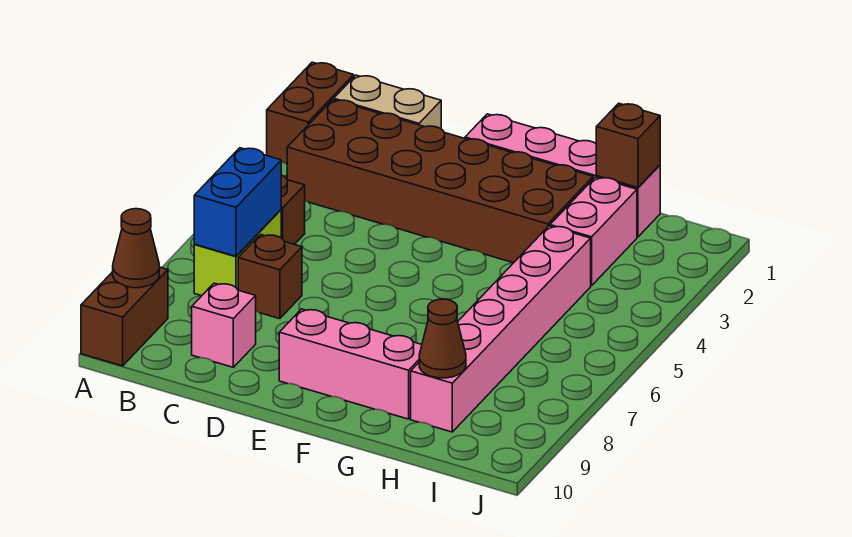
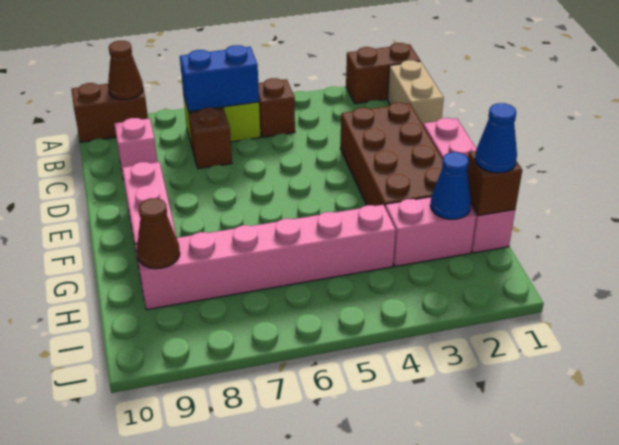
brown brick B2:G3 level 1 -> brown brick D2:G3 level 1
none -> blue cone H1 level 3
none -> blue cone H2 level 2

